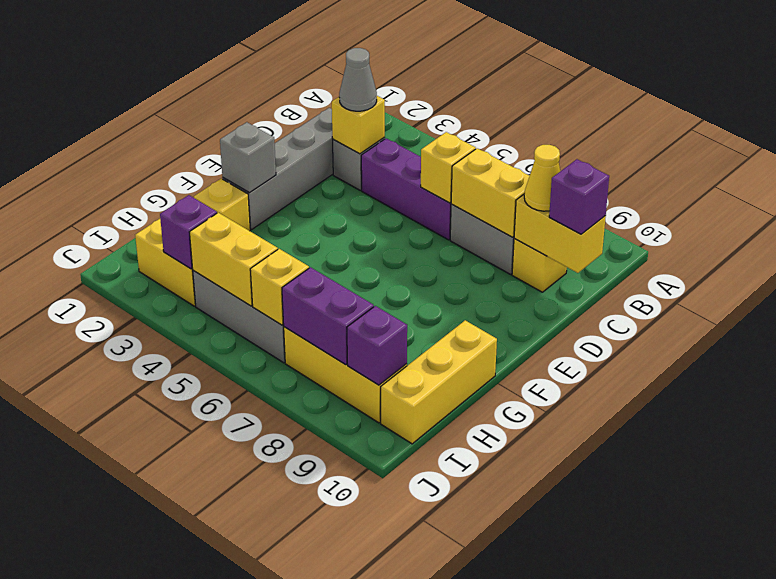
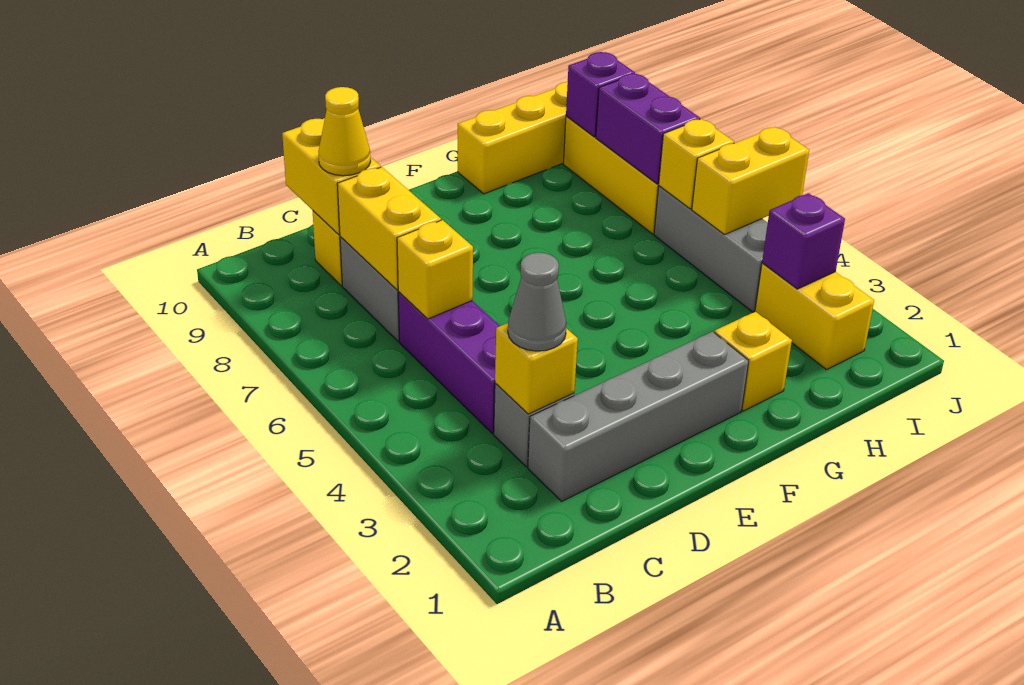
purple brick C10 level 3 -> none
grey brick F2 level 2 -> none
yellow brick I4:I5 level 2 -> yellow brick I5:J5 level 2

